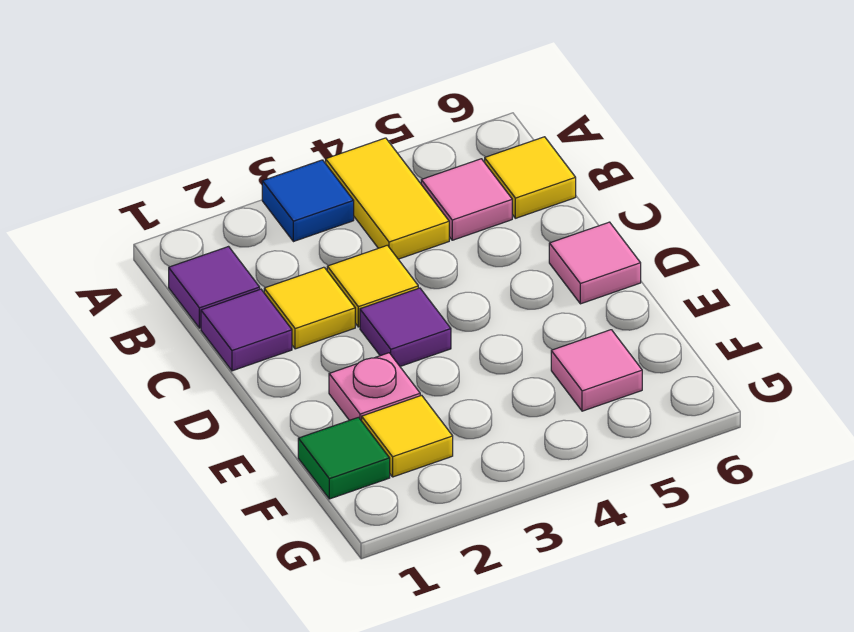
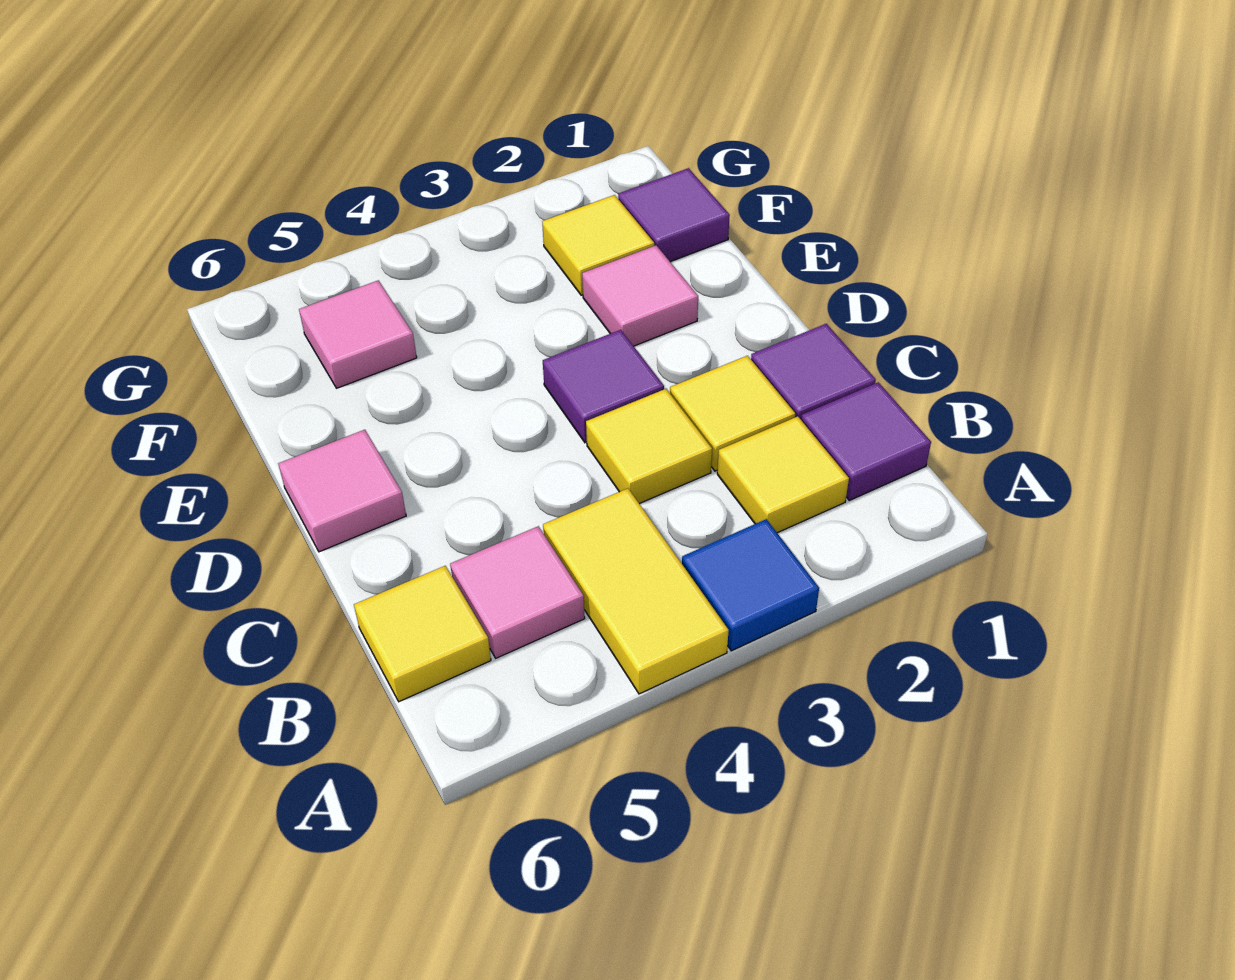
none -> yellow tile B2 level 1
pink plate E2 level 1 -> pink tile E2 level 1
green tile F1 level 1 -> purple tile F1 level 1

